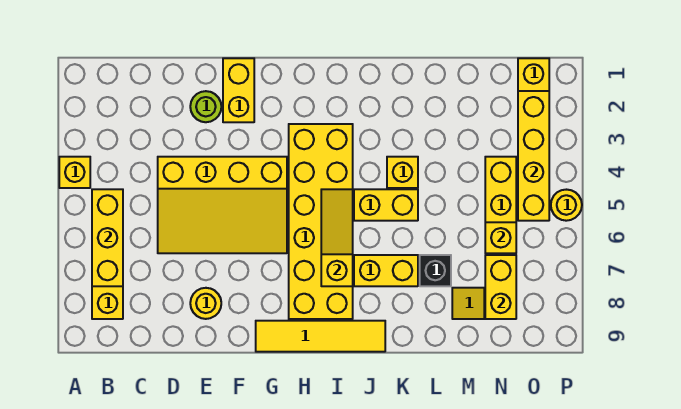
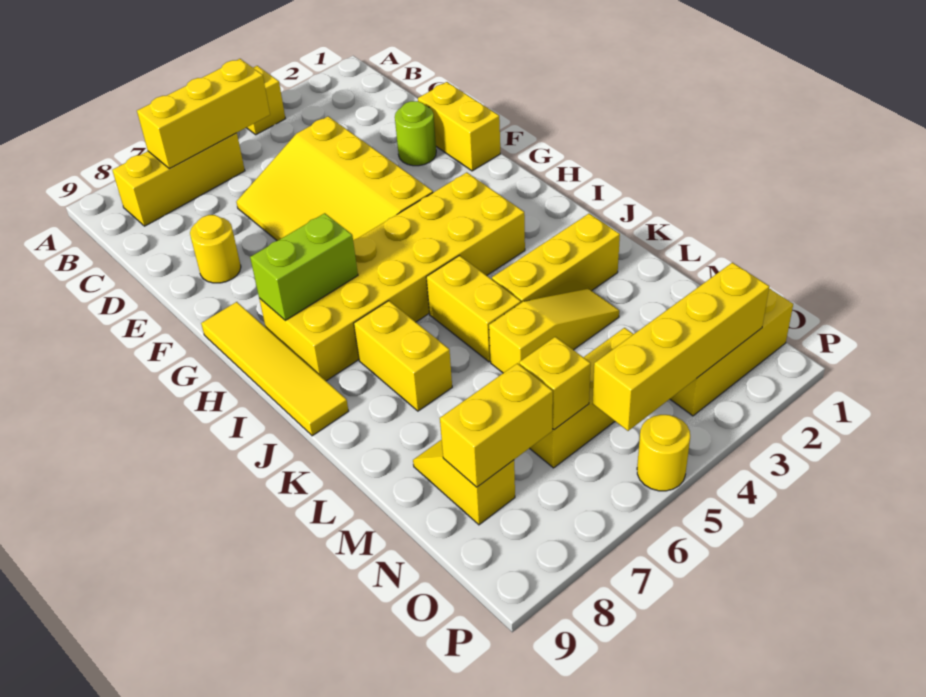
yellow brick F1:F2 level 1 -> yellow brick E1:F1 level 1
none -> lime brick H7:H8 level 2
yellow slope I5:I7 level 2 top 7 -> yellow slope L3:L5 level 1 top 5
yellow brick K4 level 1 -> yellow brick K2:K4 level 1
black brick L7 level 1 -> none

